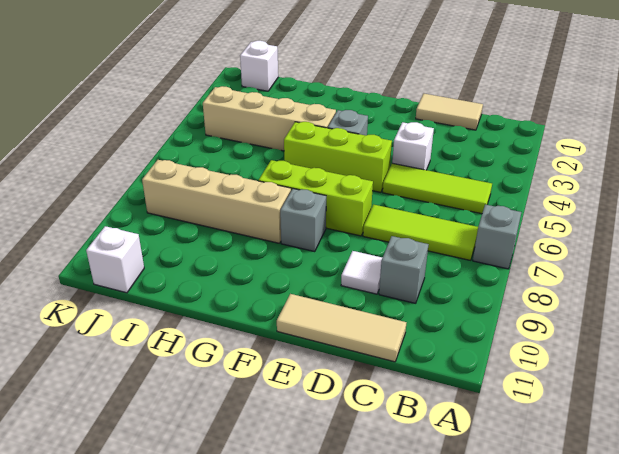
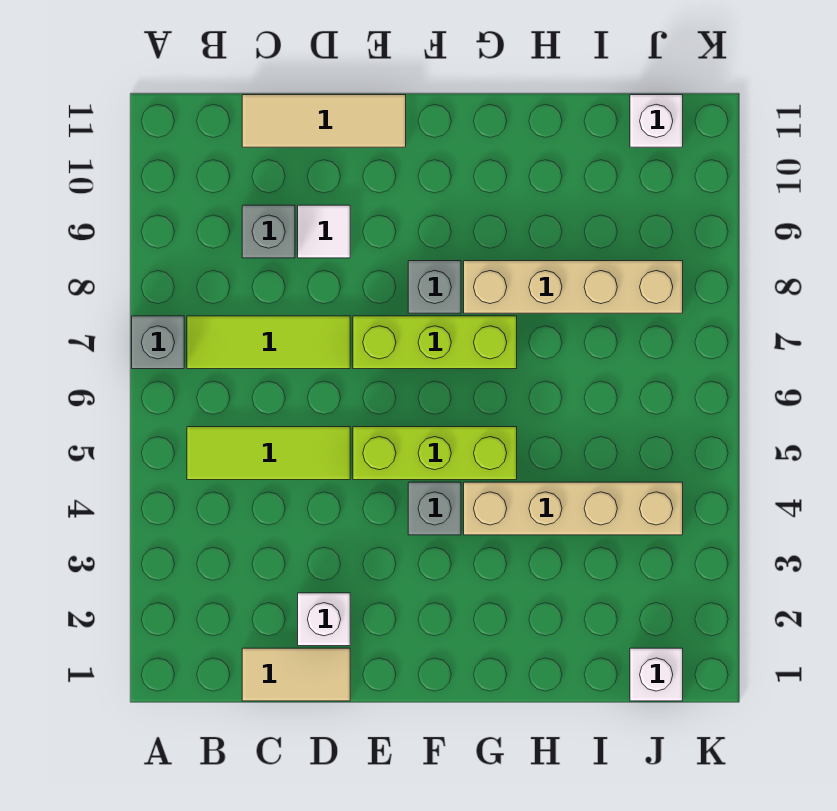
white brick D4 level 1 -> white brick D2 level 1

